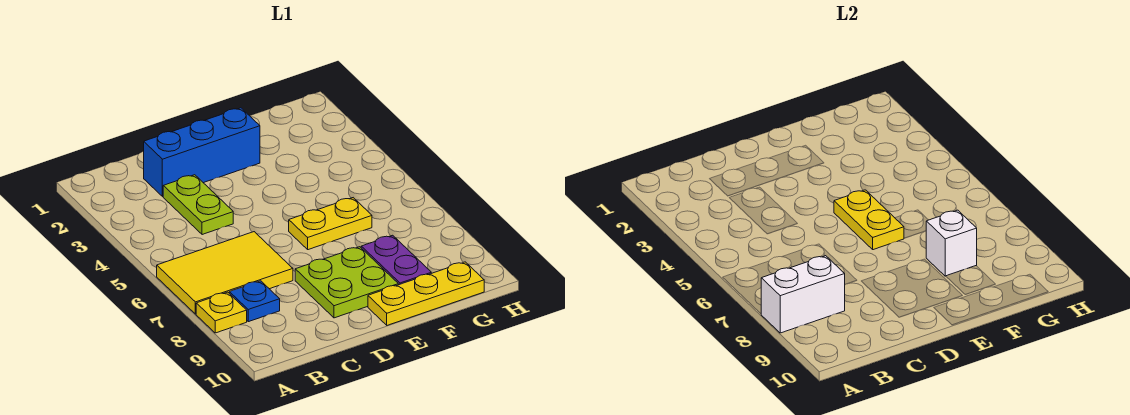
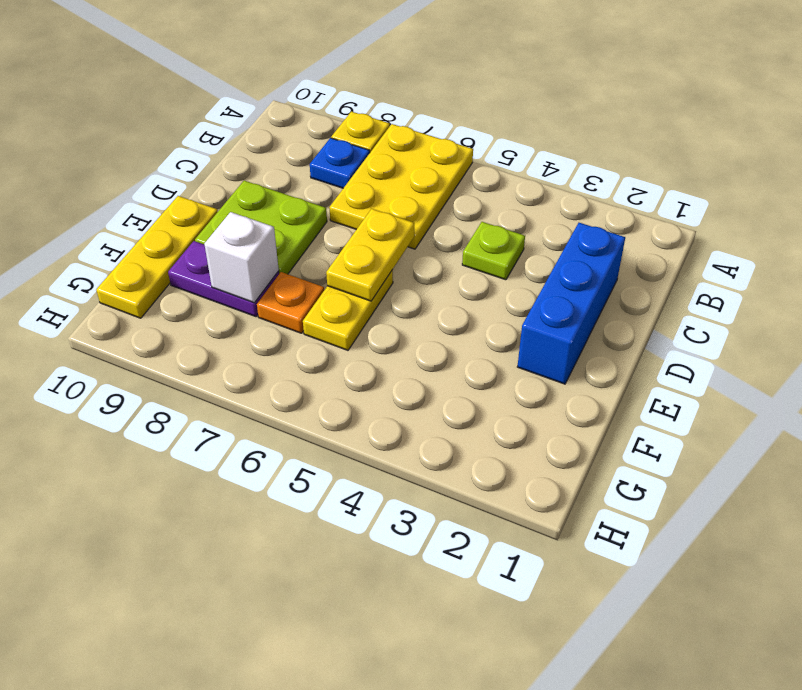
yellow tile A6:C7 level 1 -> yellow plate A6:C7 level 1
white brick A8:B8 level 2 -> none
lime plate C3:C4 level 1 -> lime plate C4 level 1
yellow plate E5:E6 level 2 -> yellow plate D6:E6 level 2
none -> orange plate F7 level 1

